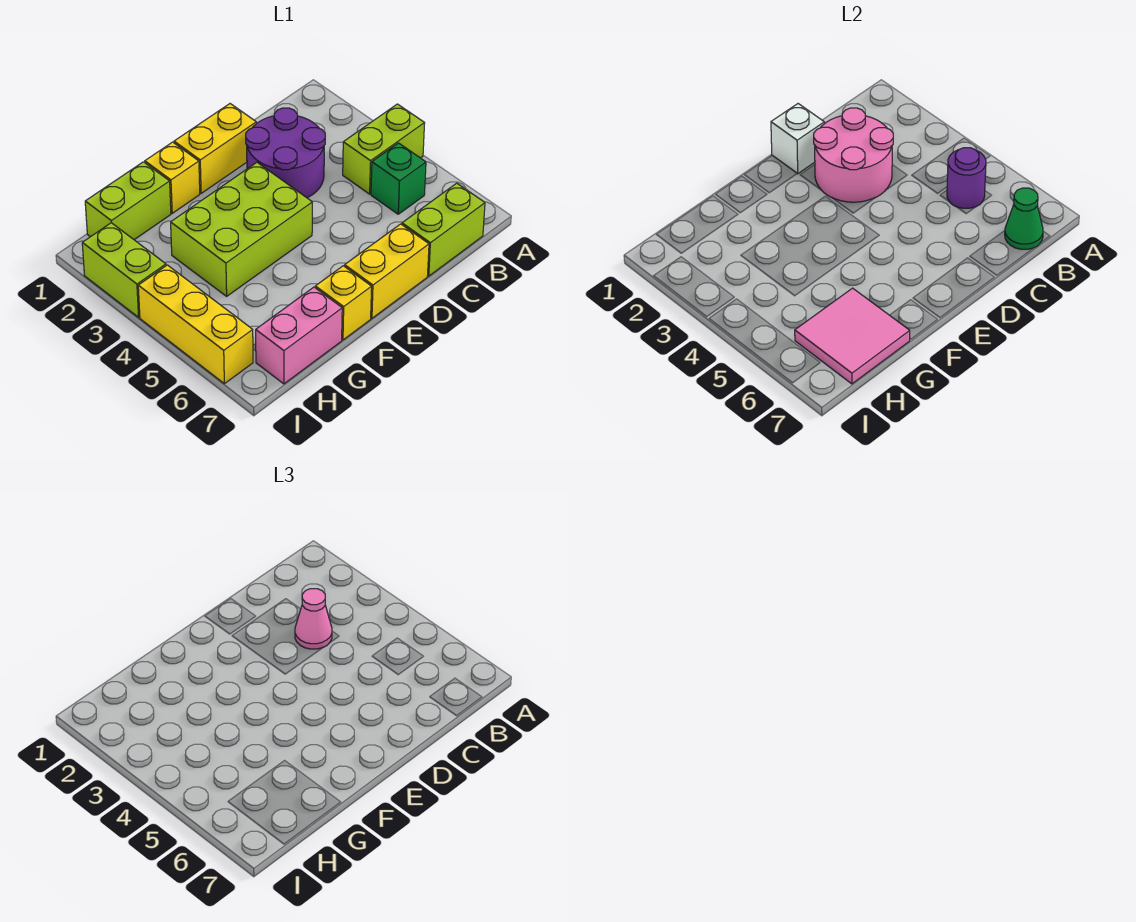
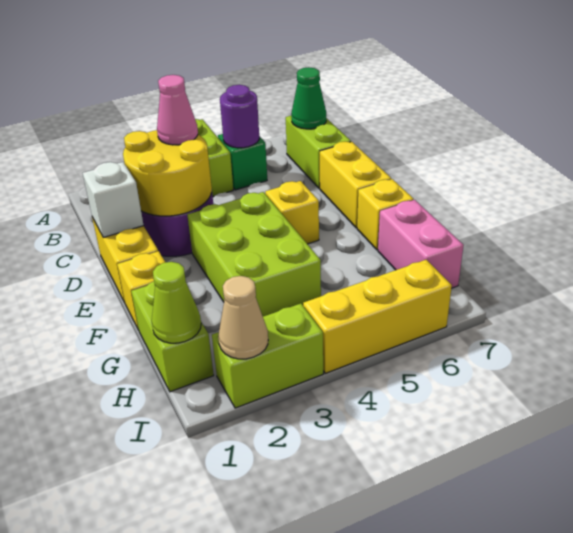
pink round brick C2:D3 level 2 -> yellow round brick C2:D3 level 2
none -> yellow brick E5 level 1
pink tile G6:H7 level 2 -> none
none -> lime cone H1 level 2
none -> tan cone I2 level 2

